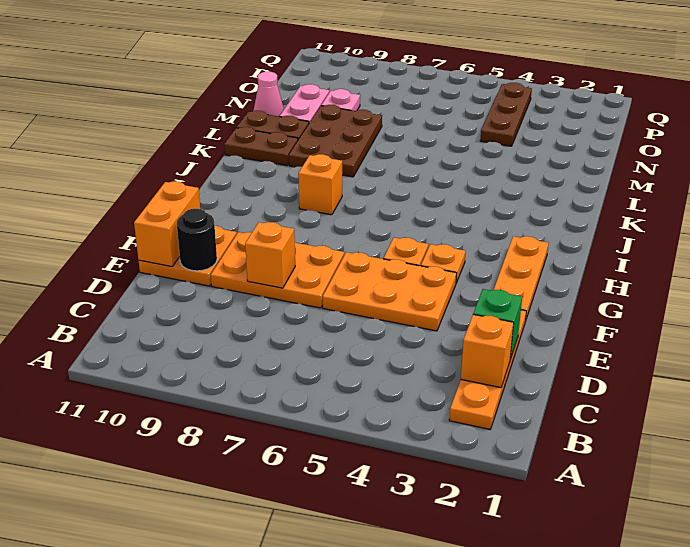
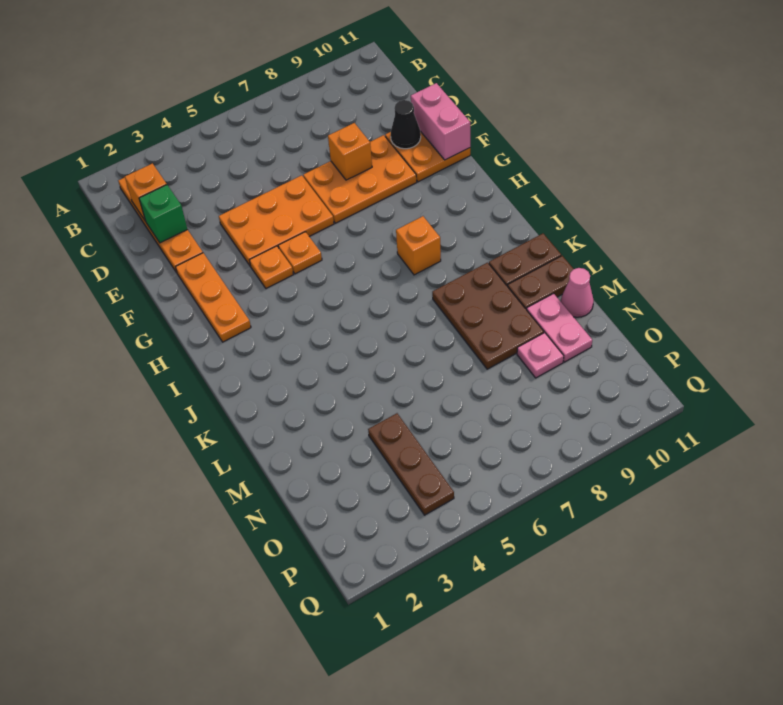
black round brick E10 level 2 -> black cone E10 level 2
orange brick E11:F11 level 2 -> pink brick E11:F11 level 2

